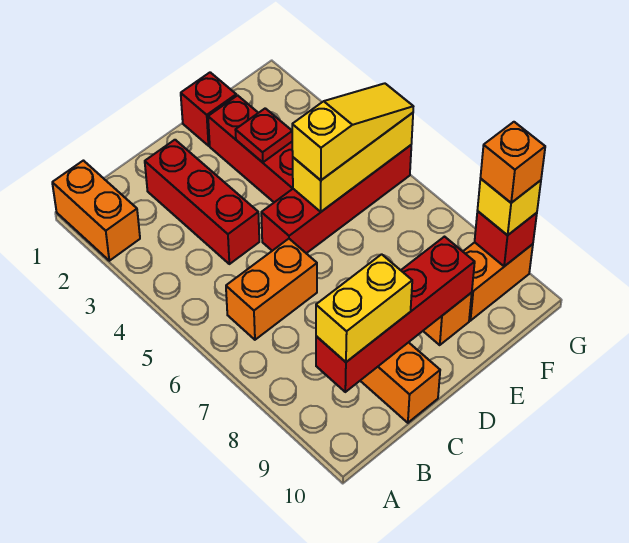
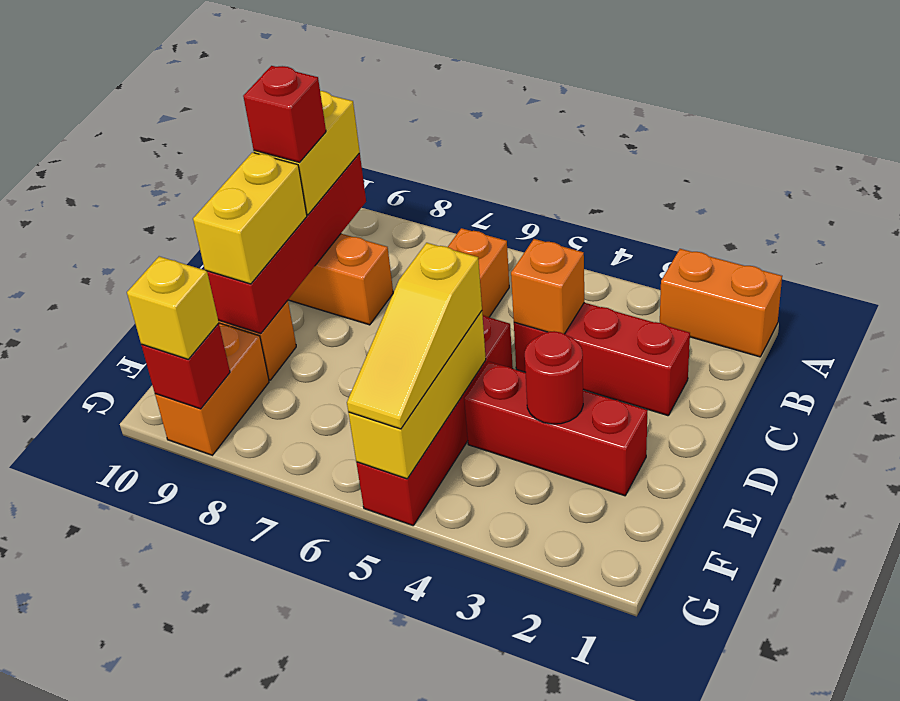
none -> yellow brick D9:E9 level 3
red brick E1 level 1 -> red brick C9 level 4
red plate E3 level 2 -> red round brick E3 level 2
orange brick G9 level 4 -> orange brick C4 level 2

